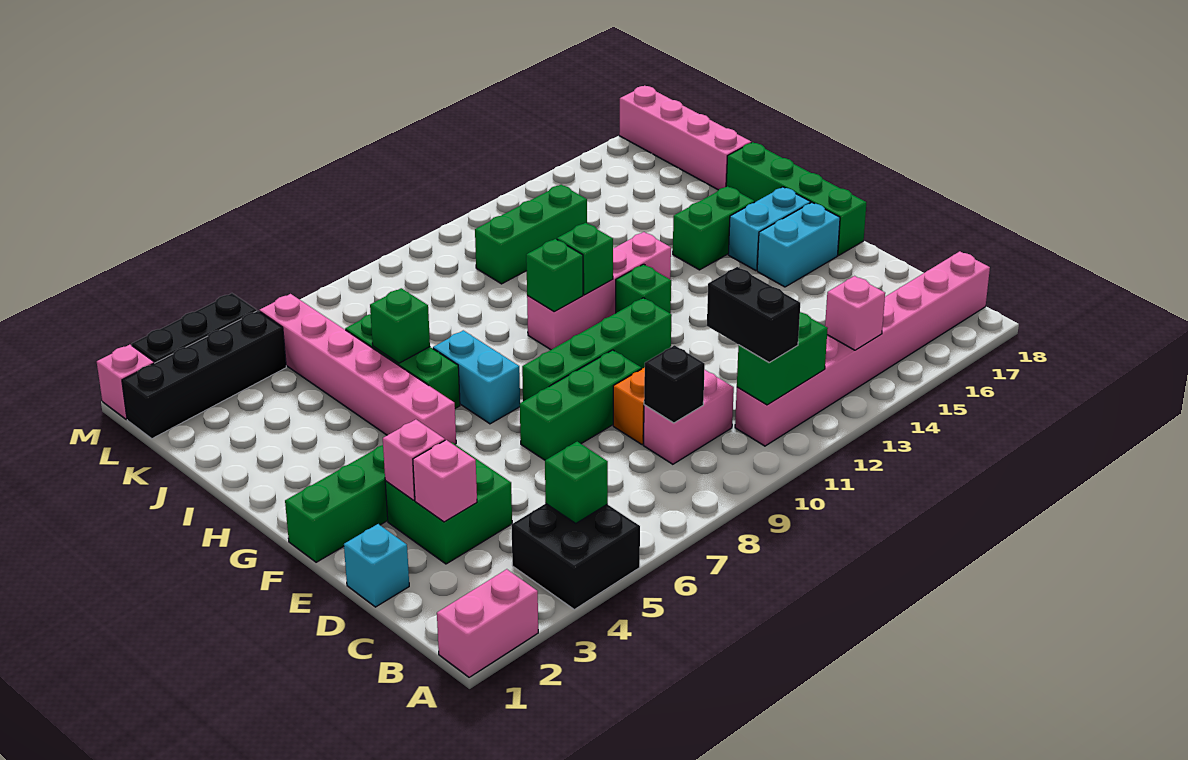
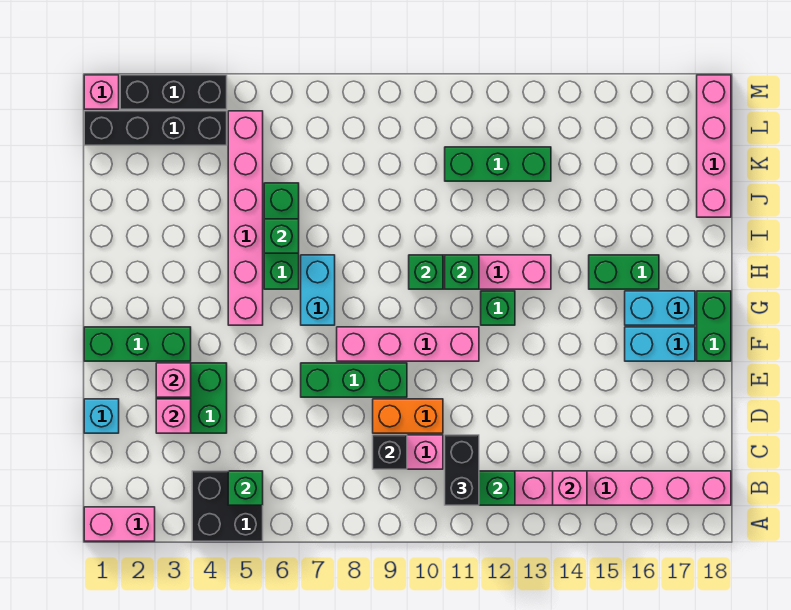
green brick F8:F11 level 1 -> pink brick F8:F11 level 1
green brick F18:I18 level 1 -> green brick F18:G18 level 1

